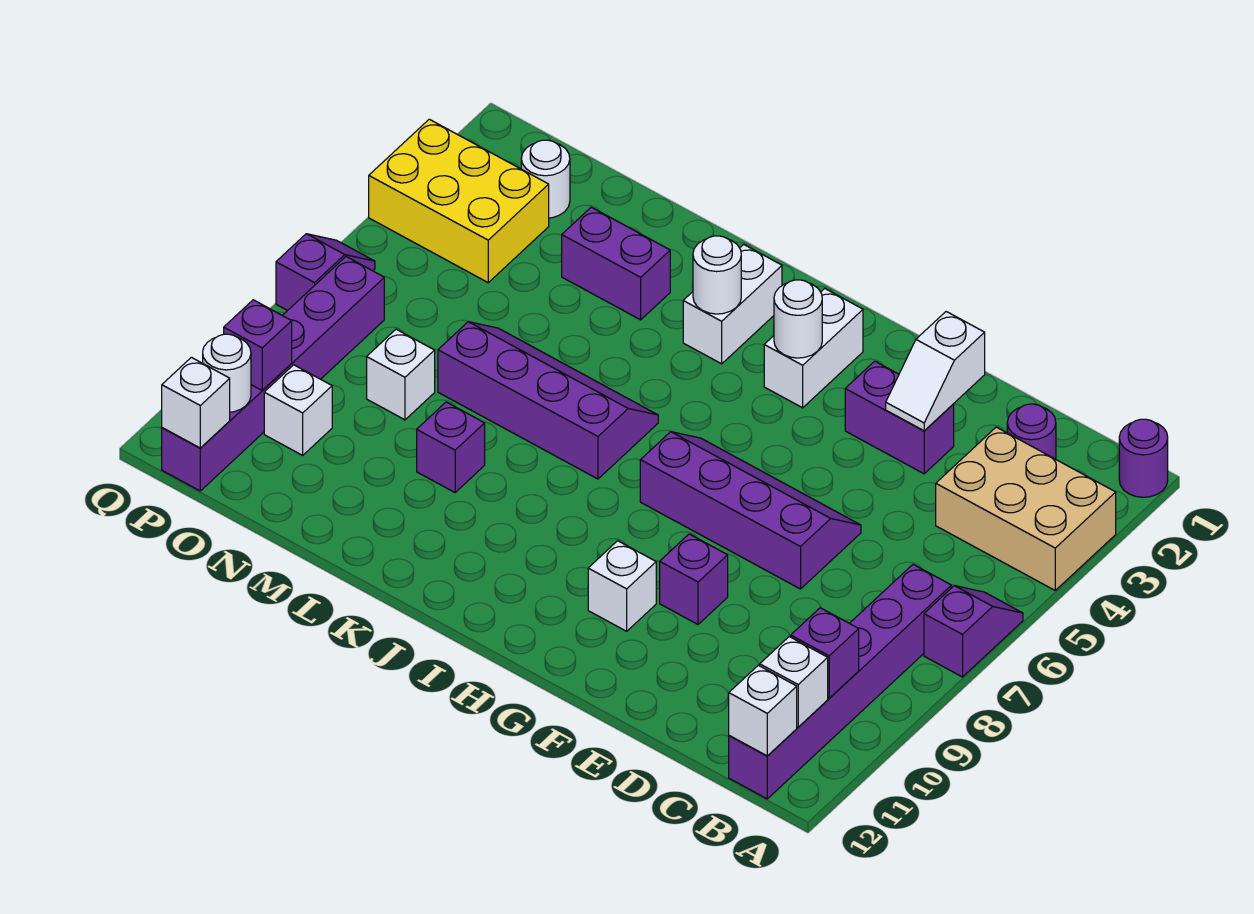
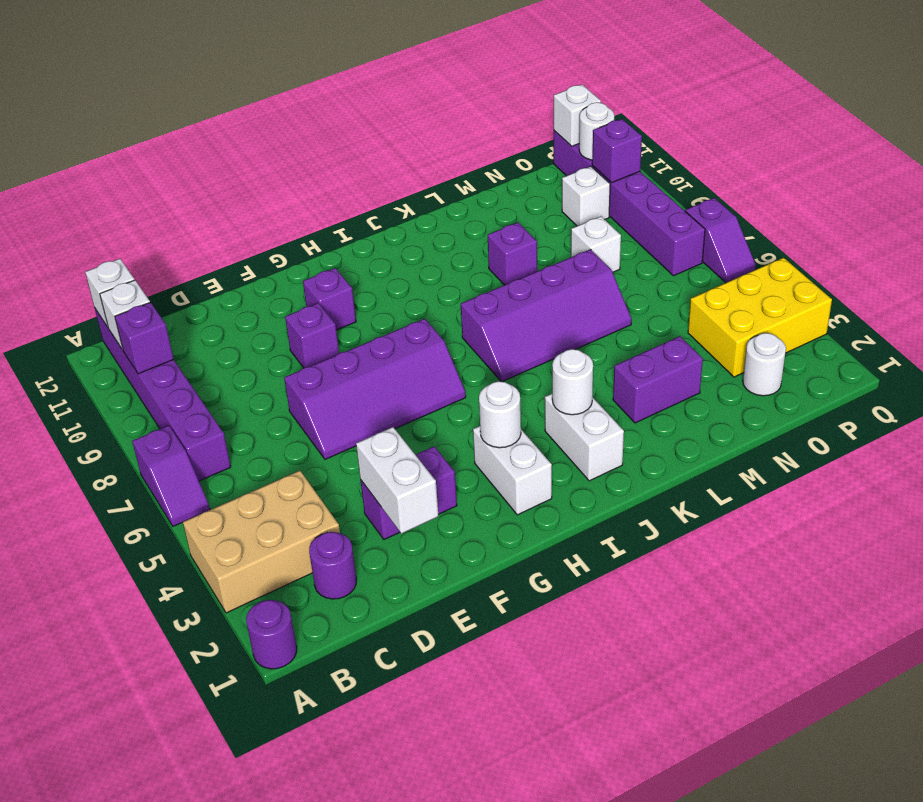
white slope E2:E3 level 2 top 2 -> white brick E2:E3 level 2
white brick G10 level 1 -> purple brick G10 level 1

